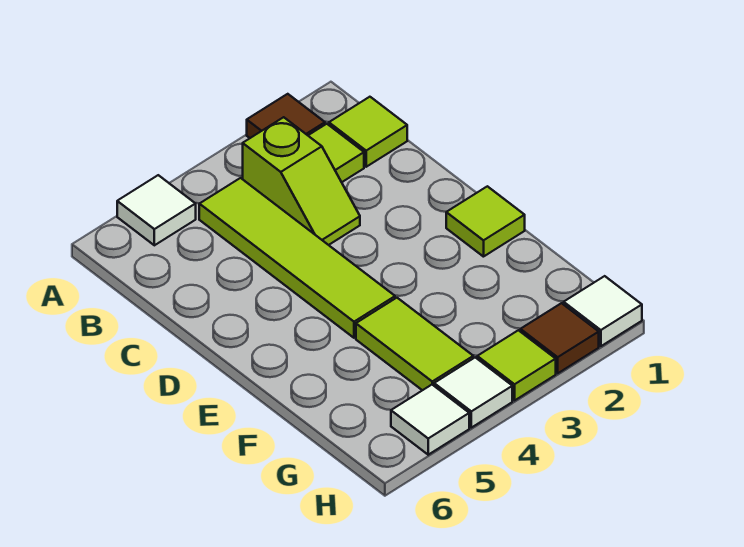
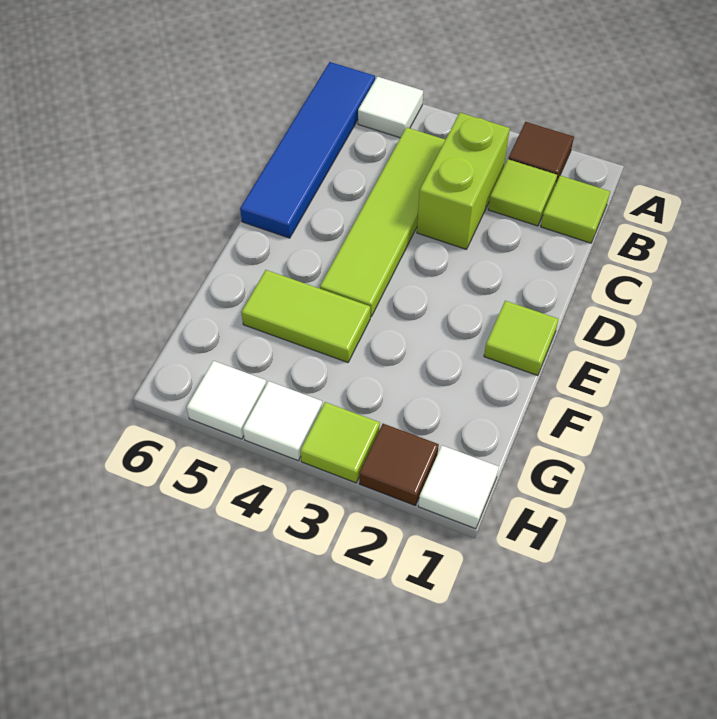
none -> blue tile A6:D6 level 1
lime slope B3:C3 level 1 top B -> lime brick B3:C3 level 1
lime tile F4:G4 level 1 -> lime tile F4:F5 level 1

